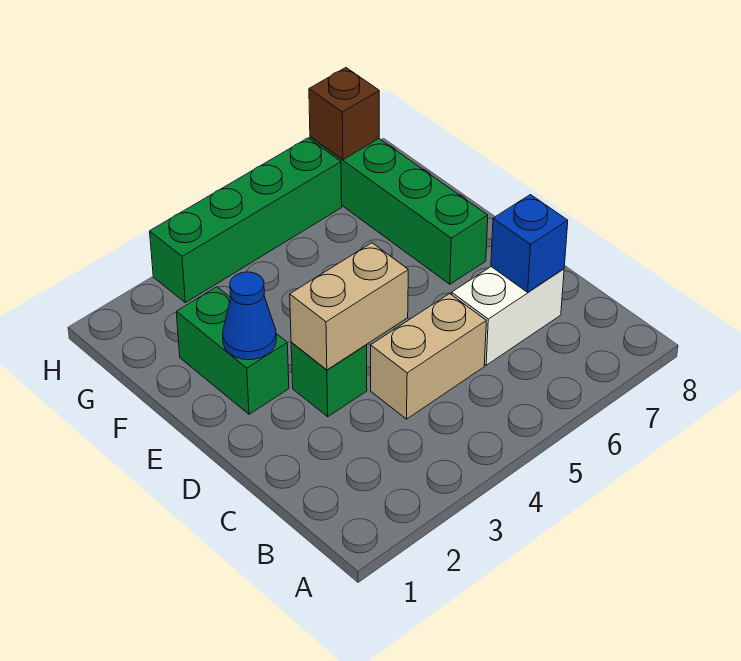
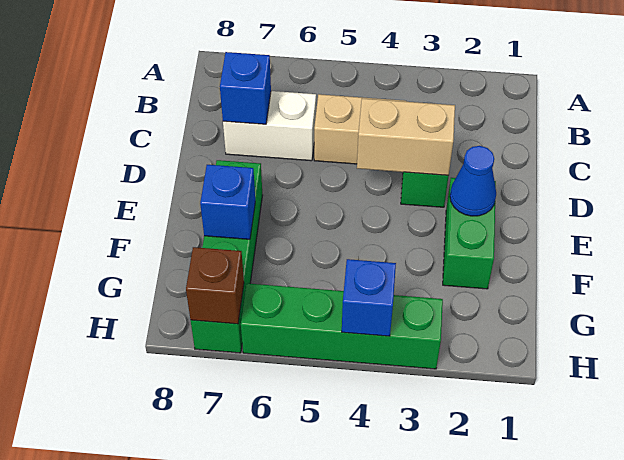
none -> blue brick F7 level 2
none -> blue brick H4 level 2

